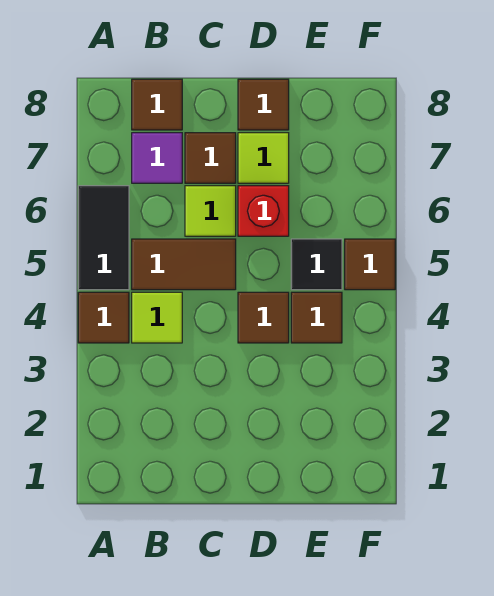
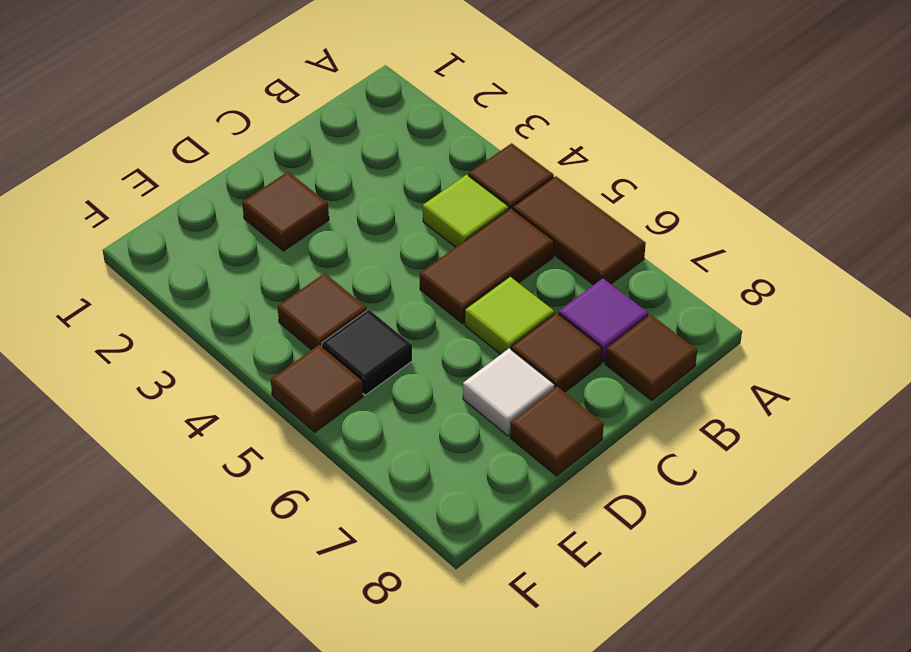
black tile A5:A6 level 1 -> brown tile A5:A6 level 1
brown tile D4 level 1 -> brown tile D2 level 1
red brick D6 level 1 -> none
lime tile D7 level 1 -> white tile D7 level 1

